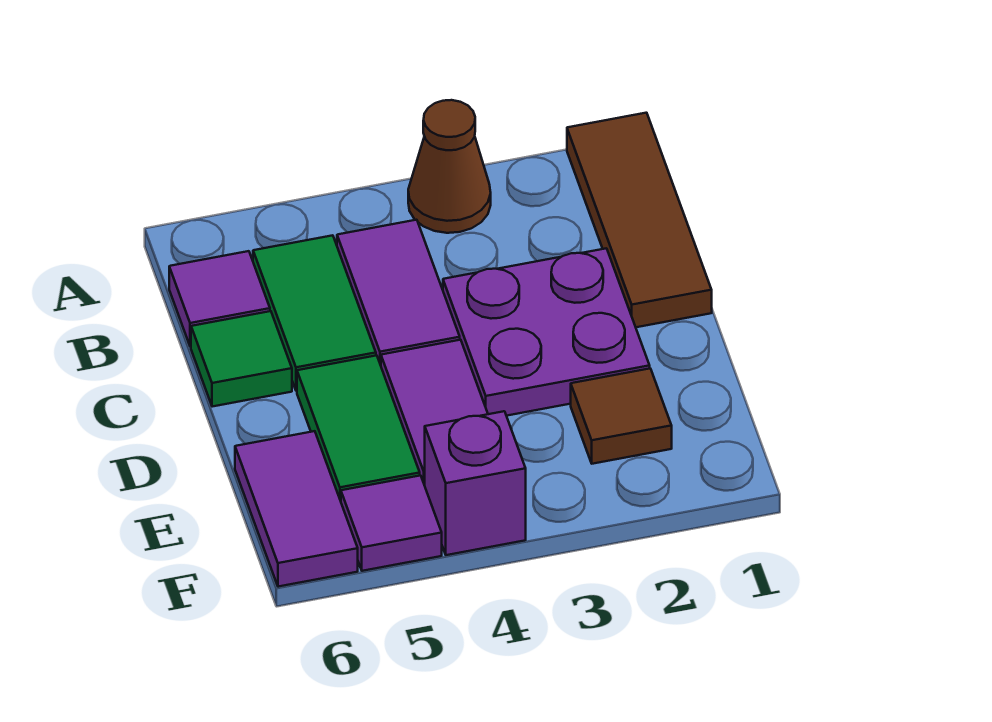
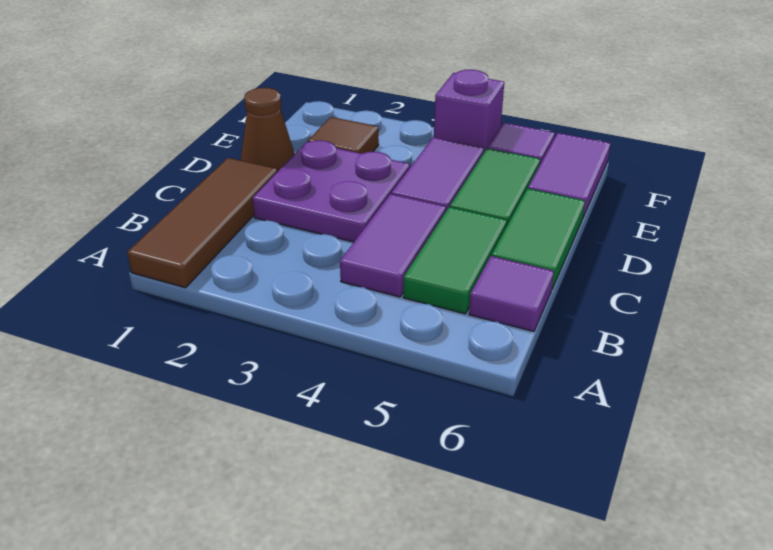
brown cone A3 level 1 -> brown cone D1 level 1
green tile C6 level 1 -> green tile C6:D6 level 1

